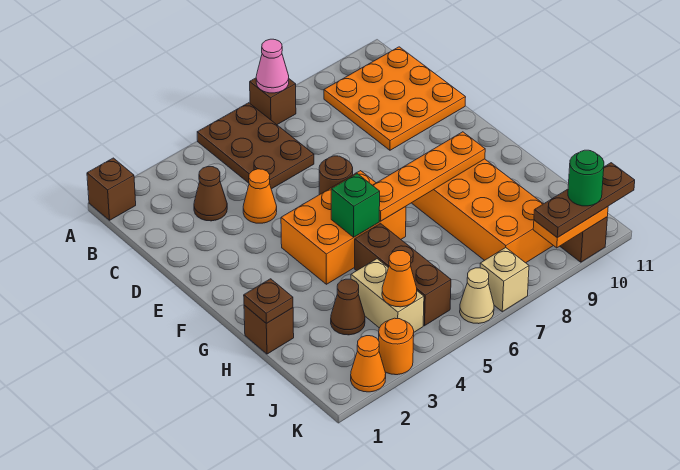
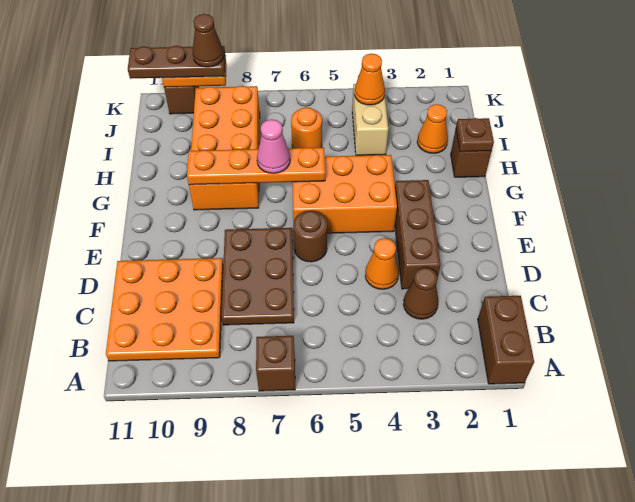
brown brick A1 level 1 -> brown brick A1:B1 level 1
brown plate A5:C6 level 1 -> brown plate C7:E8 level 1
pink cone A7 level 2 -> pink cone G7 level 3
green brick G5 level 2 -> none
brown brick H5:J5 level 1 -> brown brick D3:F3 level 1
brown cone I3 level 1 -> brown cone K9 level 4
orange cone K2 level 1 -> orange cone I2 level 1
orange round brick K3 level 1 -> orange round brick I6 level 1
tan cone K6 level 1 -> none
tan brick K7 level 1 -> none
green round brick K10 level 4 -> none

